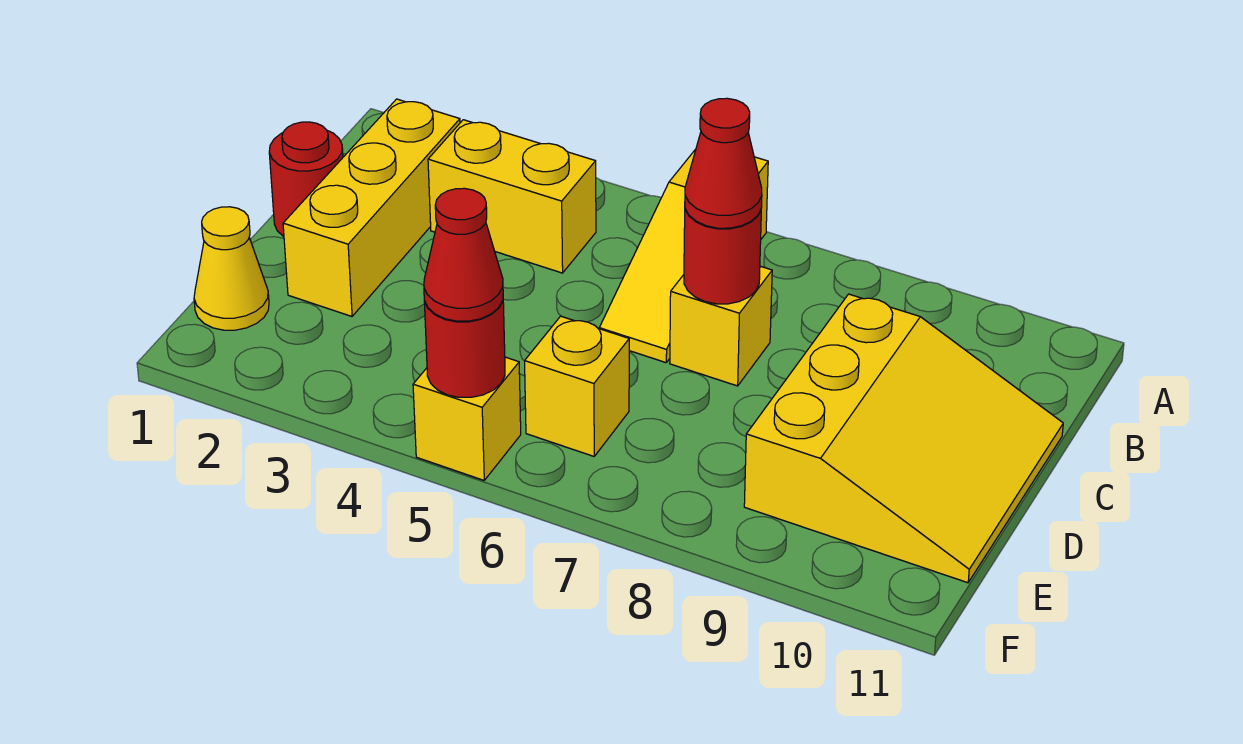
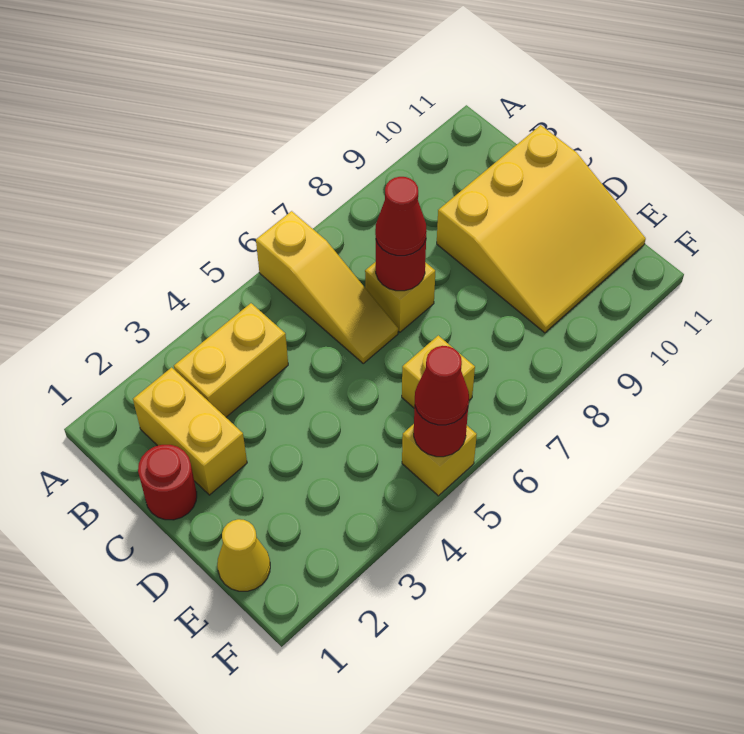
yellow brick B2:D2 level 1 -> yellow brick B2:C2 level 1
yellow slope C9:E11 level 1 top 9 -> yellow slope C9:E11 level 1 top C

